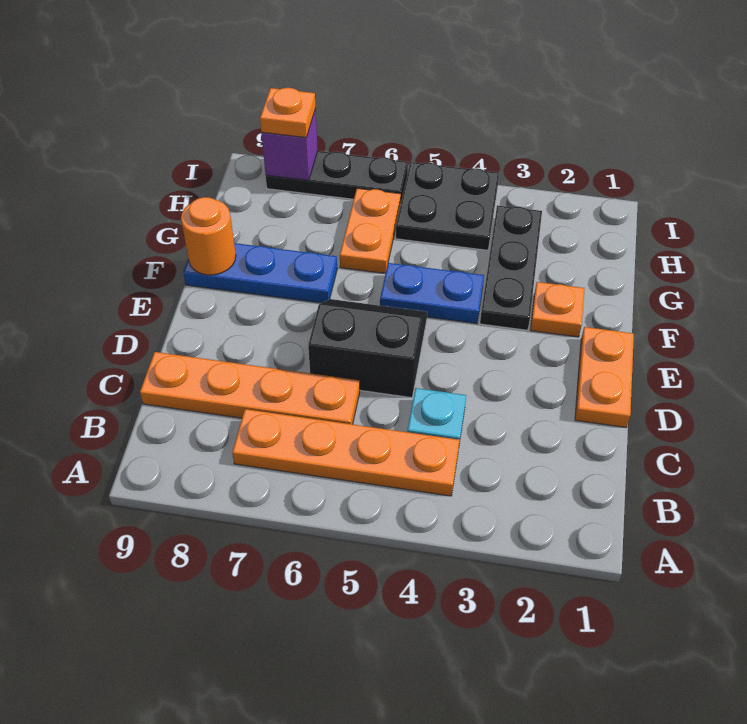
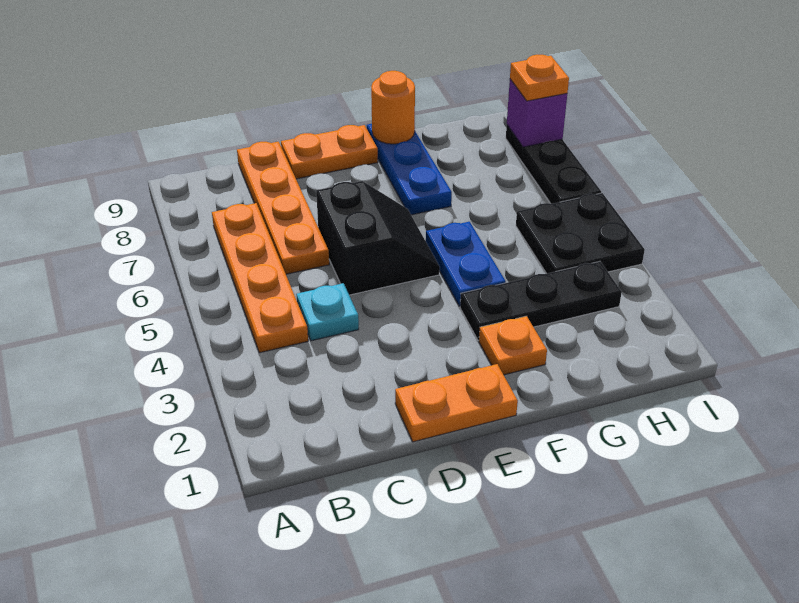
orange plate G6:H6 level 1 -> orange plate D9:E9 level 1

